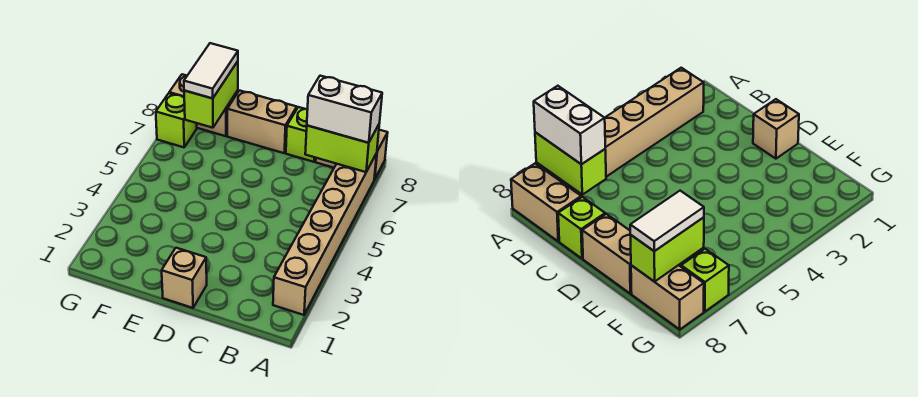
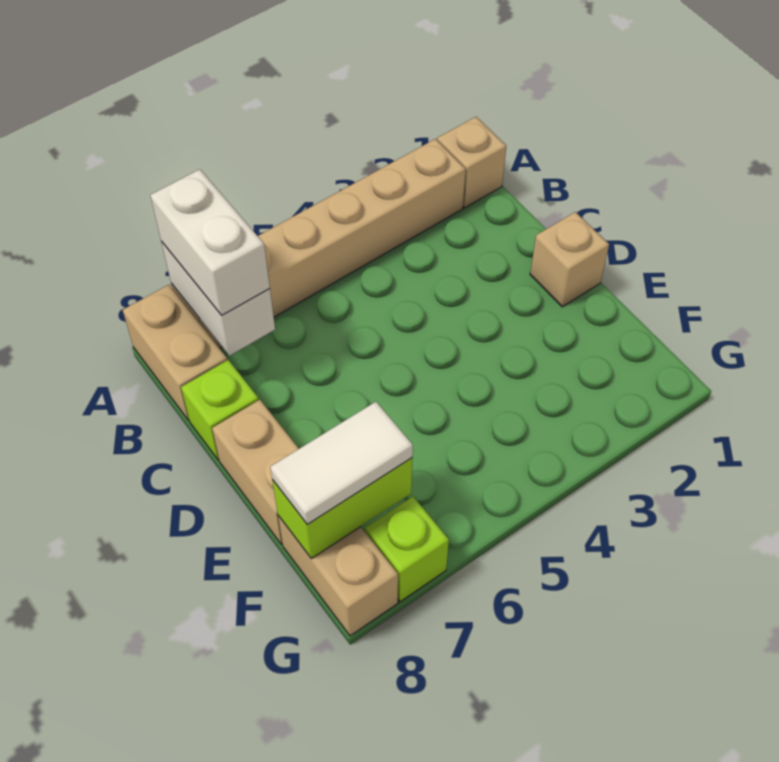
none -> tan brick A1 level 1
lime brick A7:B7 level 2 -> white brick A7:B7 level 2

